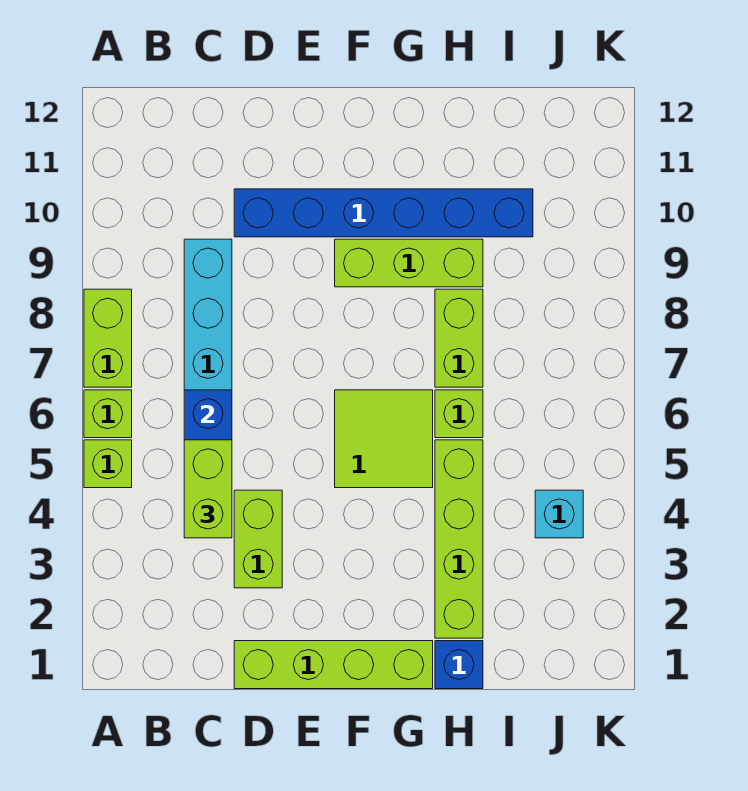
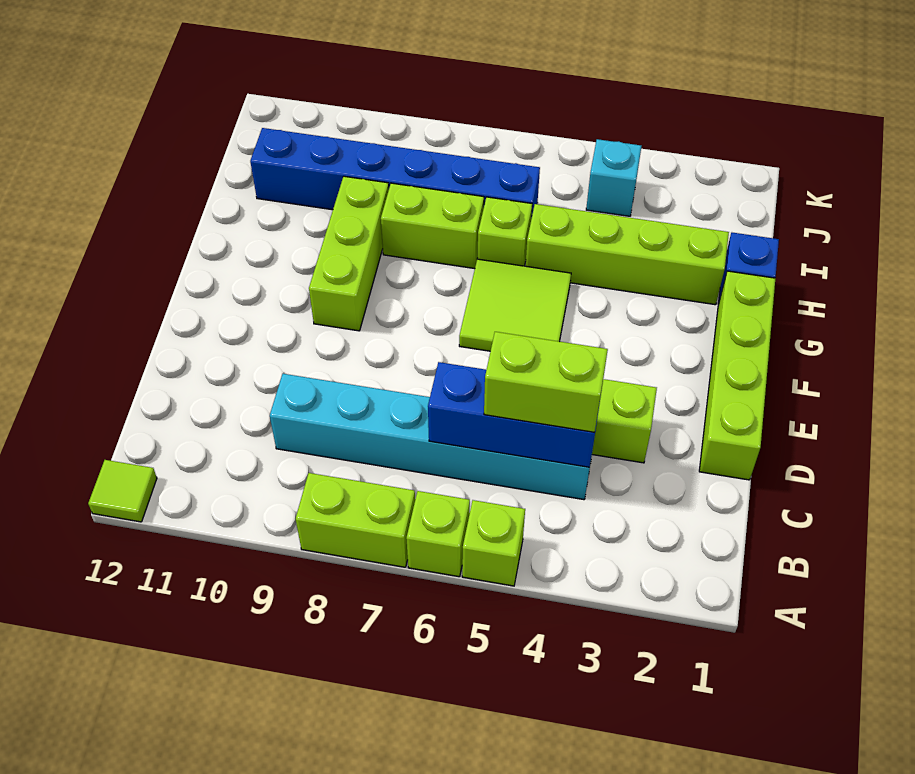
none -> lime tile A12 level 1
blue brick D10:I10 level 1 -> blue brick I6:I11 level 1

